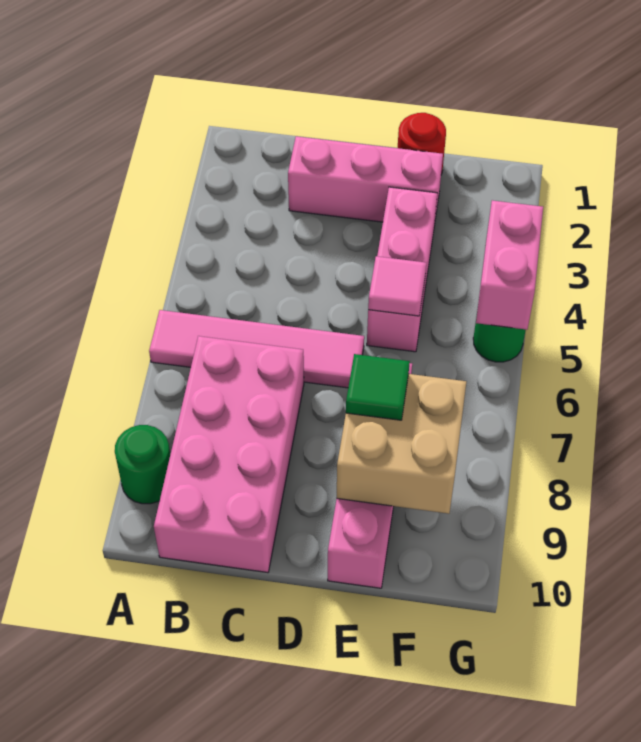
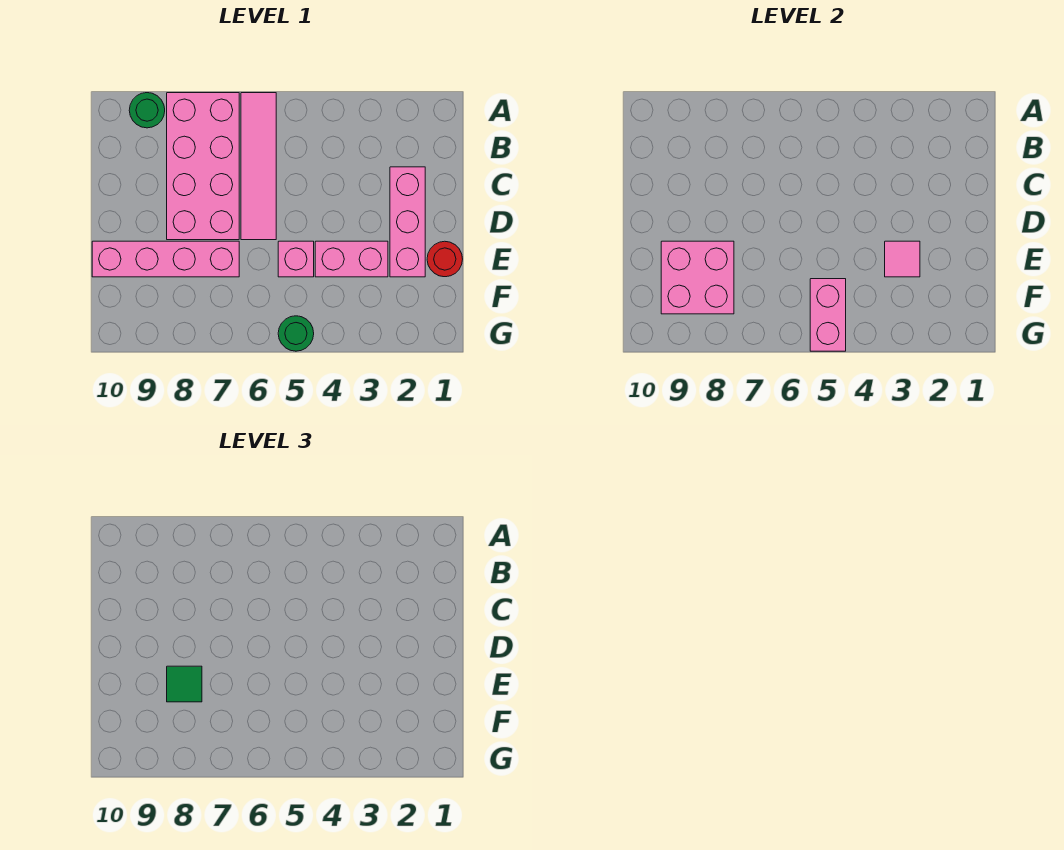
pink brick B7:C10 level 1 -> pink brick A7:D8 level 1
pink tile E5 level 2 -> pink tile E3 level 2
tan brick E8:F9 level 2 -> pink brick E8:F9 level 2
pink brick G4:G5 level 2 -> pink brick F5:G5 level 2

